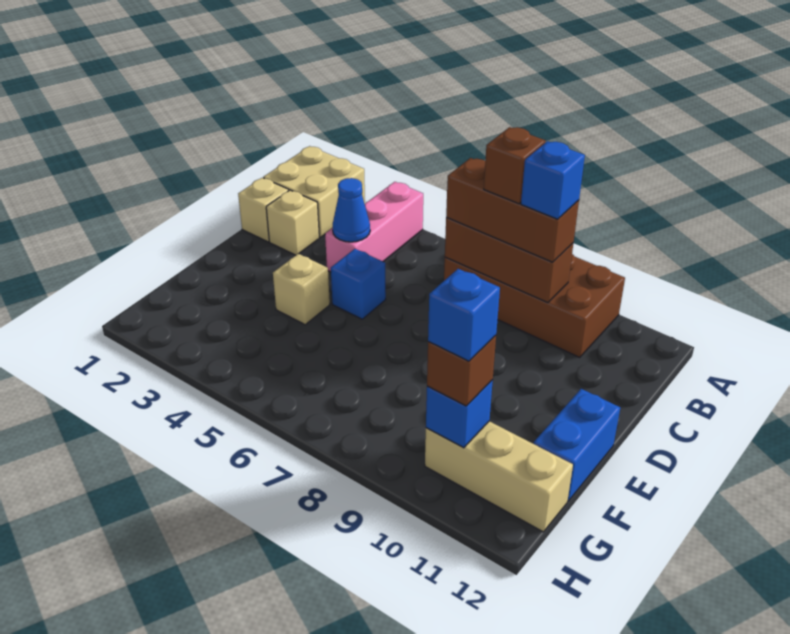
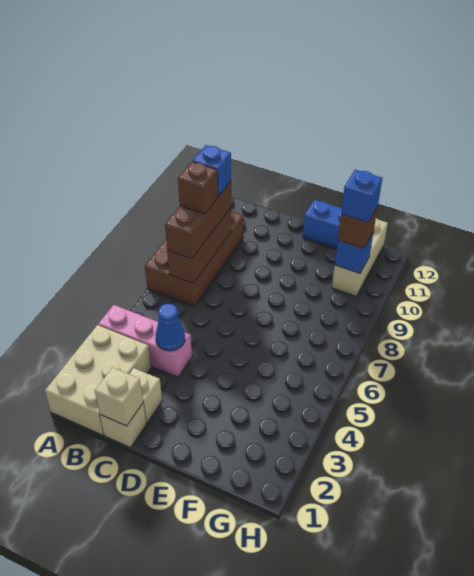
tan brick A1:B2 level 1 -> tan brick A1:B3 level 1
blue brick D5 level 1 -> none
tan brick E4 level 1 -> tan brick C1 level 2

